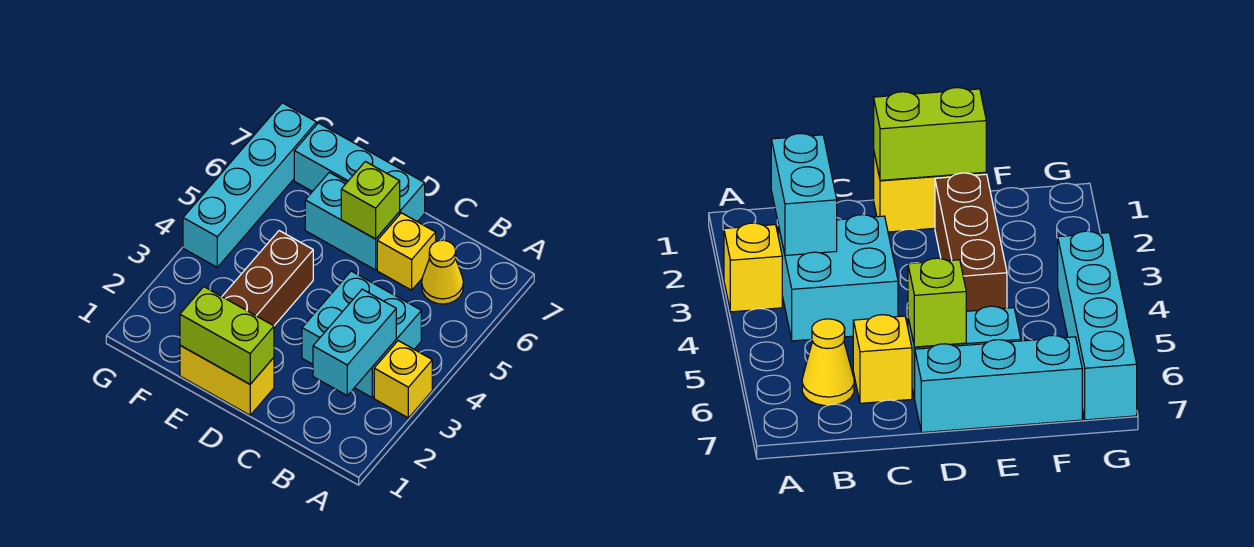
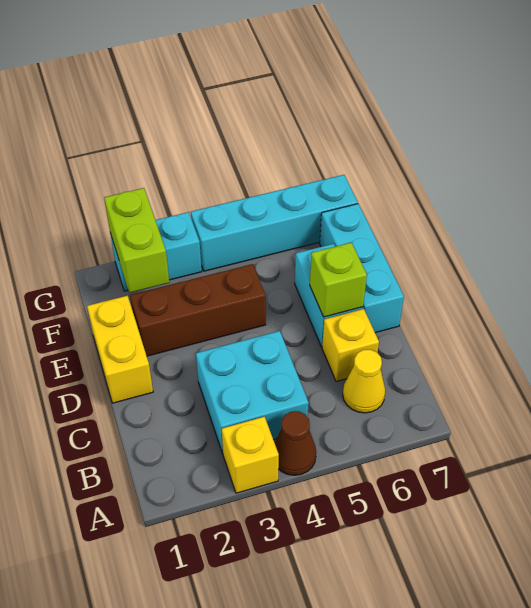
none -> brown cone A4 level 1
cyan brick B2:B3 level 2 -> cyan brick G2:G3 level 1
lime brick D1:E1 level 2 -> lime brick F2:G2 level 2

